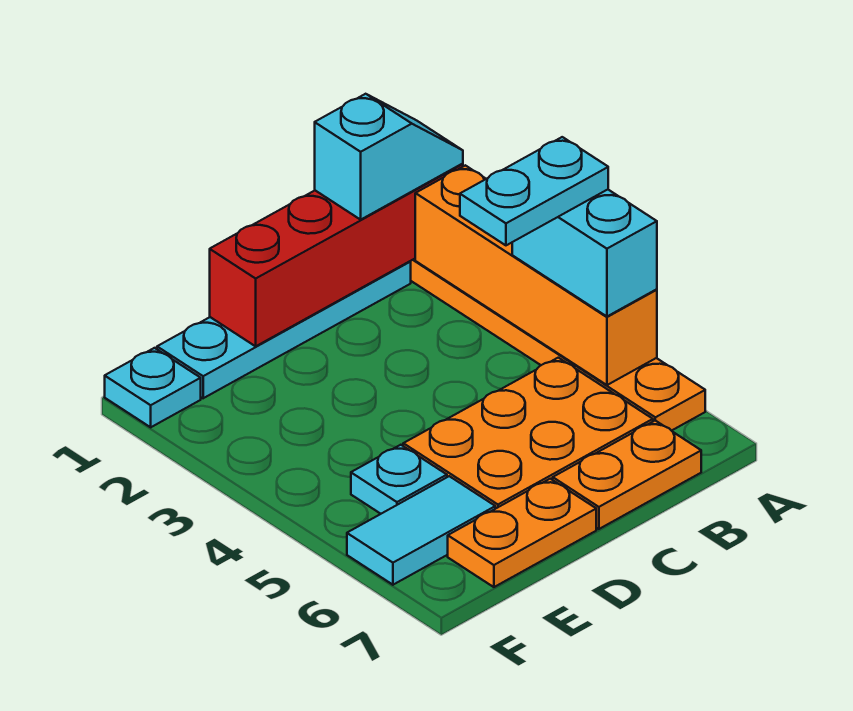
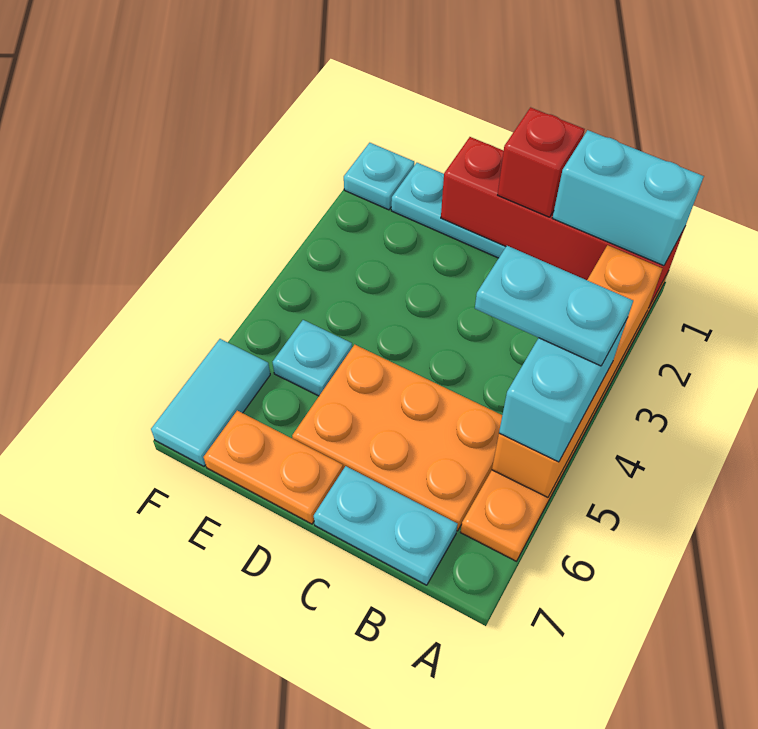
cyan slope A1:B1 level 3 top B -> cyan brick A1:B1 level 3
orange plate B7:C7 level 1 -> cyan plate B7:C7 level 1
none -> red brick C1 level 3
cyan tile E6:F6 level 1 -> cyan tile F6:F7 level 1

